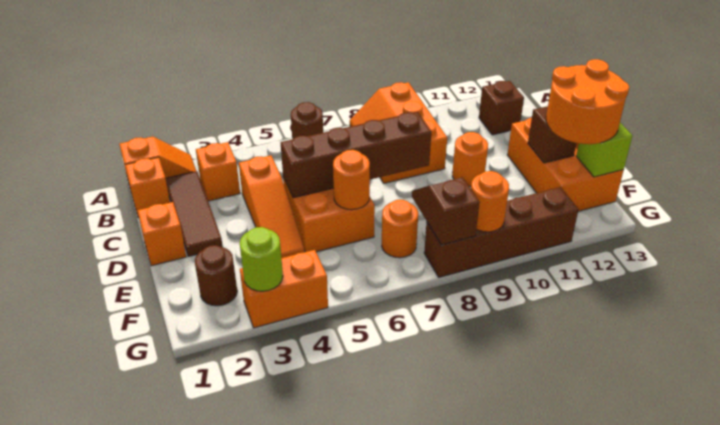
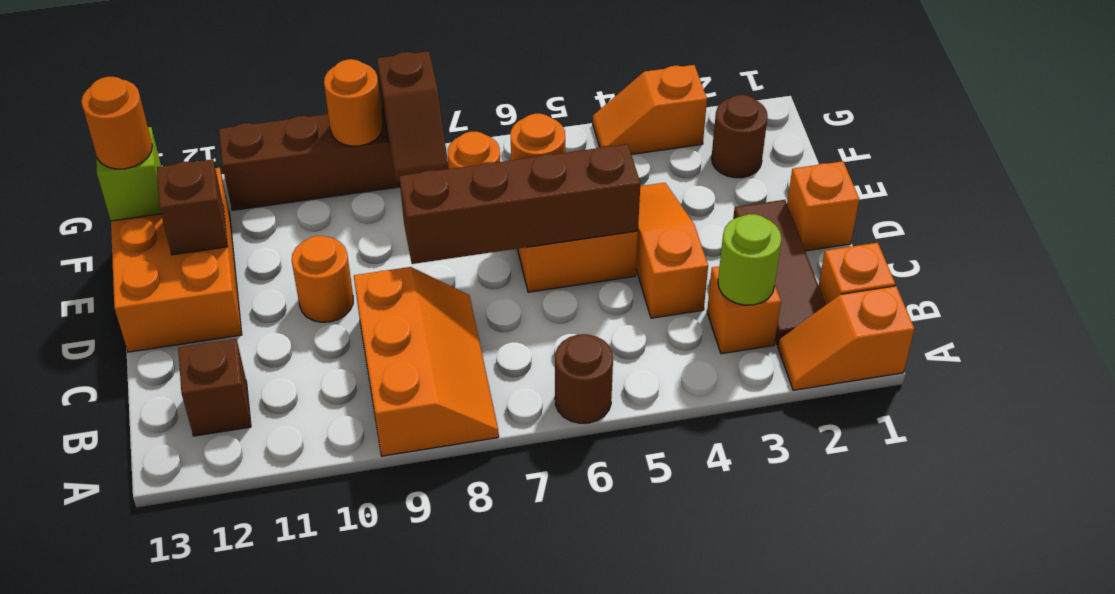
orange round brick E12:F13 level 3 -> orange round brick F13 level 3
orange brick G3:G4 level 1 -> orange slope G3:G4 level 1 top 3
lime round brick G3 level 2 -> lime round brick B3 level 2

